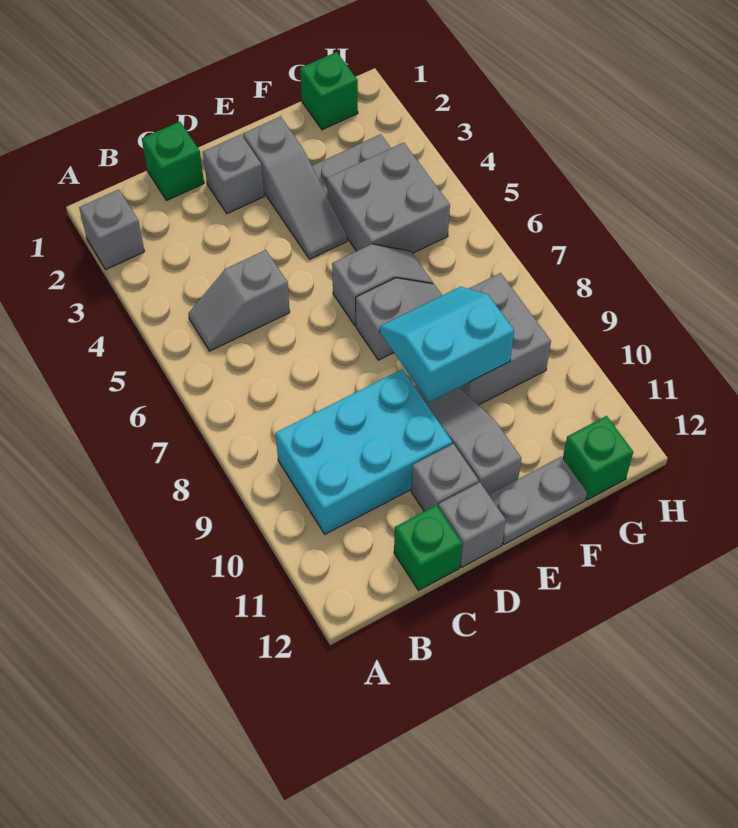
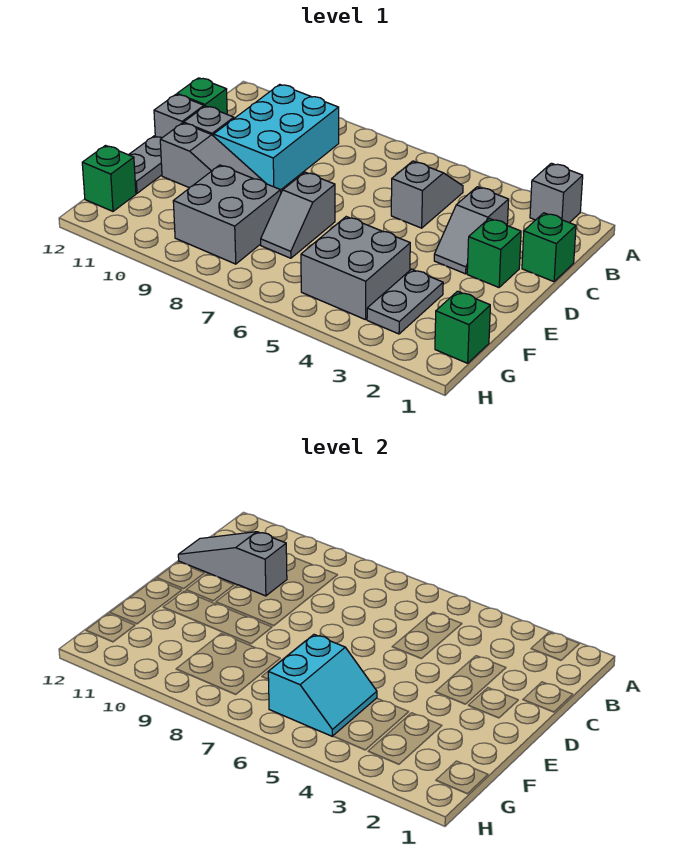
grey brick D2 level 1 -> green brick D2 level 1
grey slope E2:E4 level 1 top 2 -> grey slope C10:C12 level 2 top 10
grey slope E6:F6 level 1 top E -> grey slope C3:D3 level 1 top C
cyan slope E8:F9 level 2 top 9 -> cyan slope F5:G6 level 2 top 6

